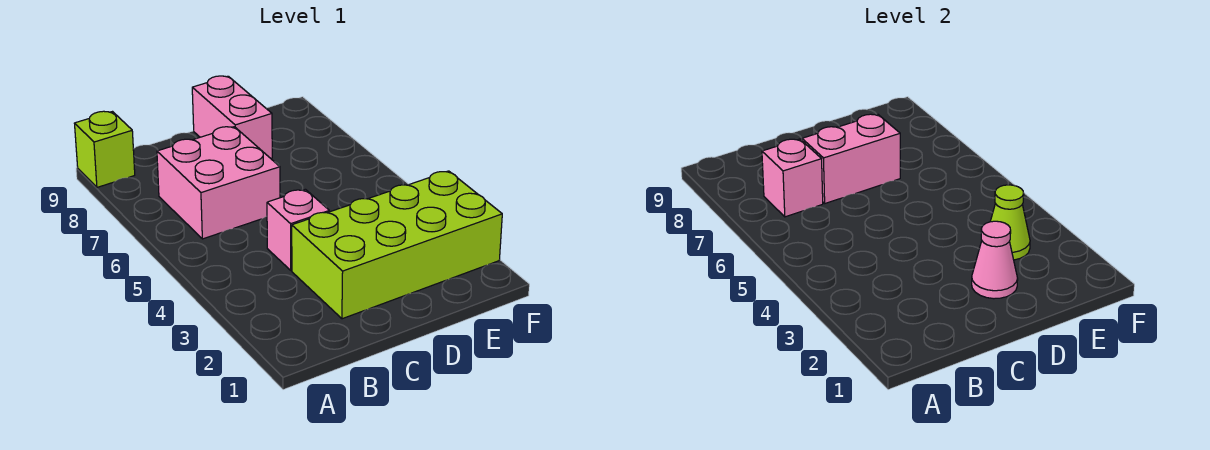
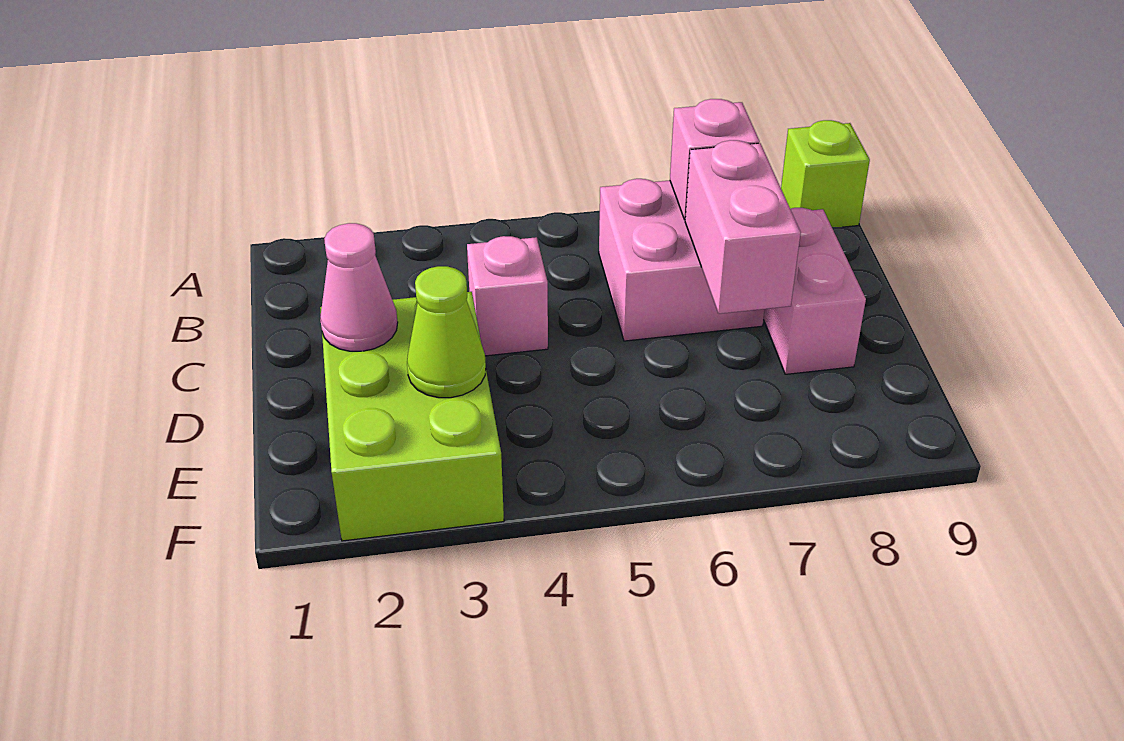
lime brick C2:F3 level 1 -> lime brick D2:F3 level 1
pink brick D8:D9 level 1 -> pink brick C8:D8 level 1

